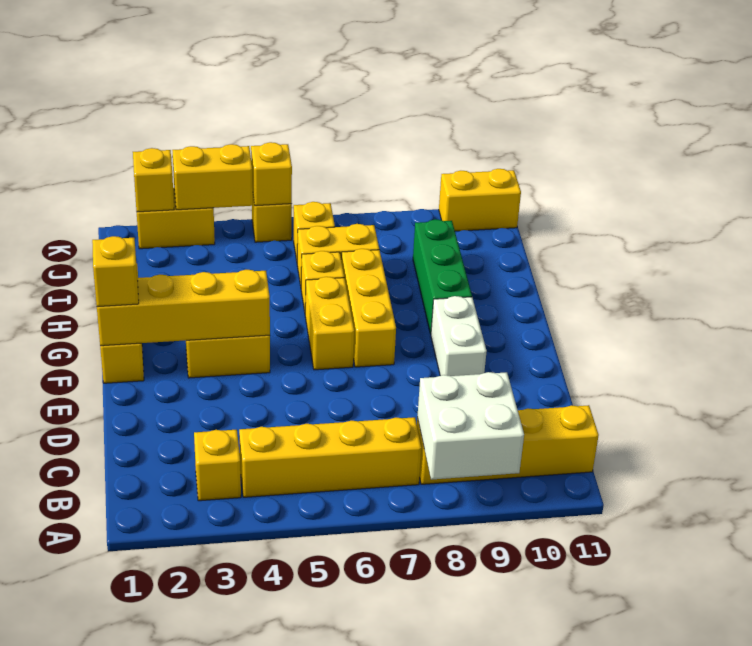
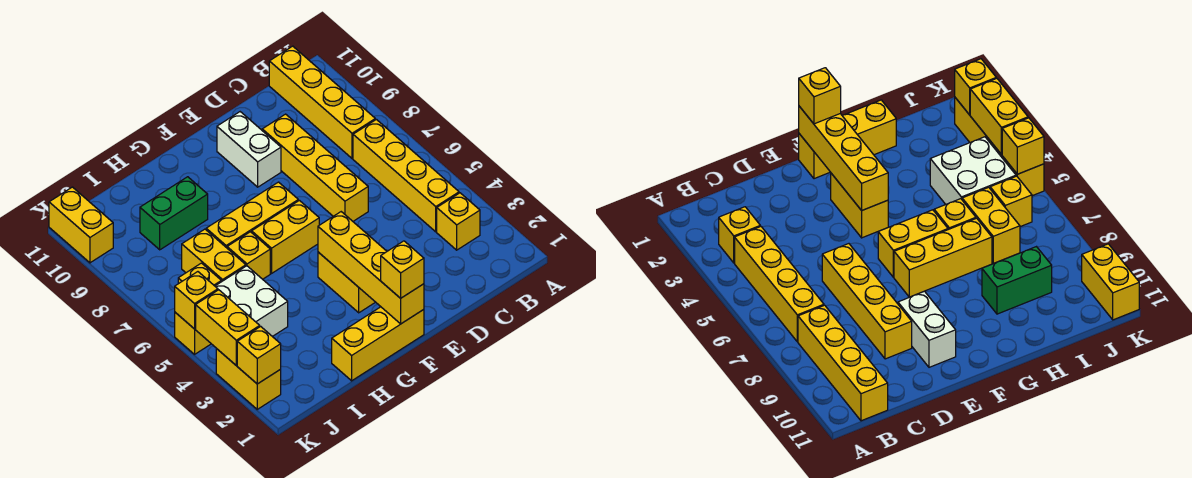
white brick A8:B9 level 2 -> white brick I4:J5 level 1
none -> yellow brick D6:D9 level 1
white brick E9:F9 level 1 -> white brick E9:E10 level 1
green brick G9:I9 level 1 -> green brick H9:I9 level 1

